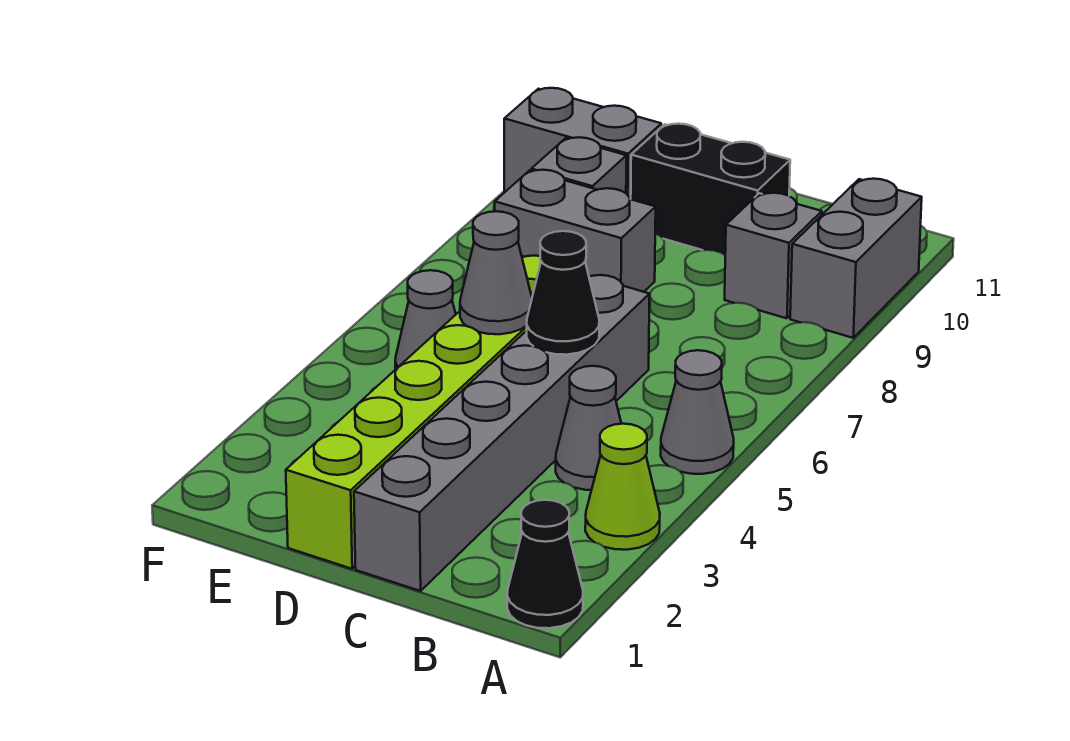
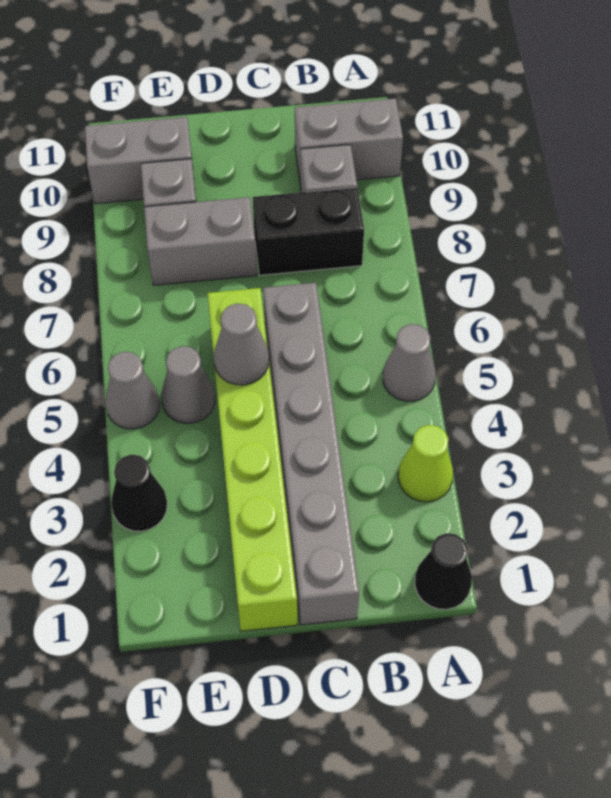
grey brick A9:A10 level 1 -> grey brick A10:B10 level 1
grey cone B4 level 1 -> grey cone F5 level 1
black cone C5 level 2 -> black cone F3 level 1
black brick C10:D10 level 1 -> black brick B8:C8 level 1

